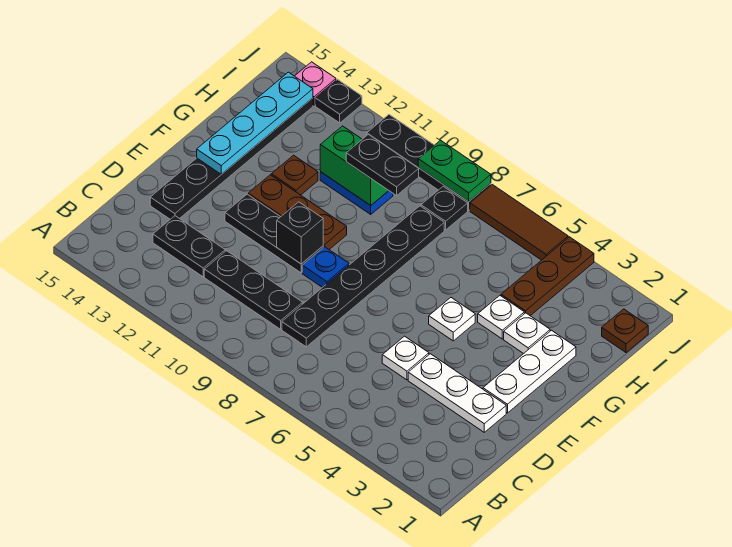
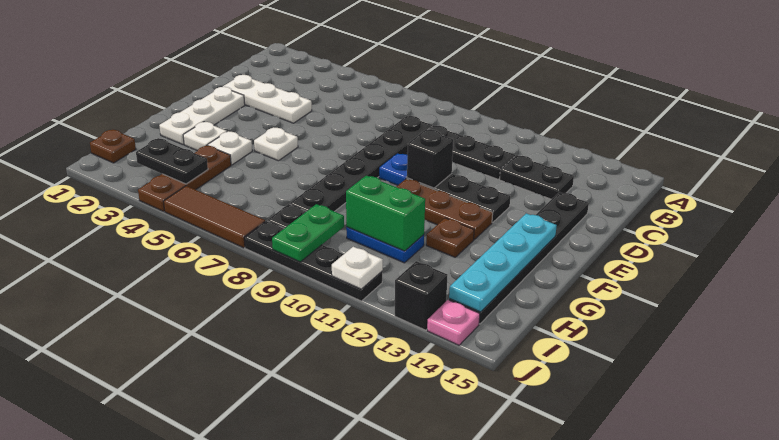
white plate D5 level 1 -> white plate J11 level 2
black plate H9:H10 level 3 -> black plate I3:I4 level 2
green plate J8:J9 level 2 -> green plate I9:J9 level 2
black plate J13 level 1 -> black brick J13 level 1

